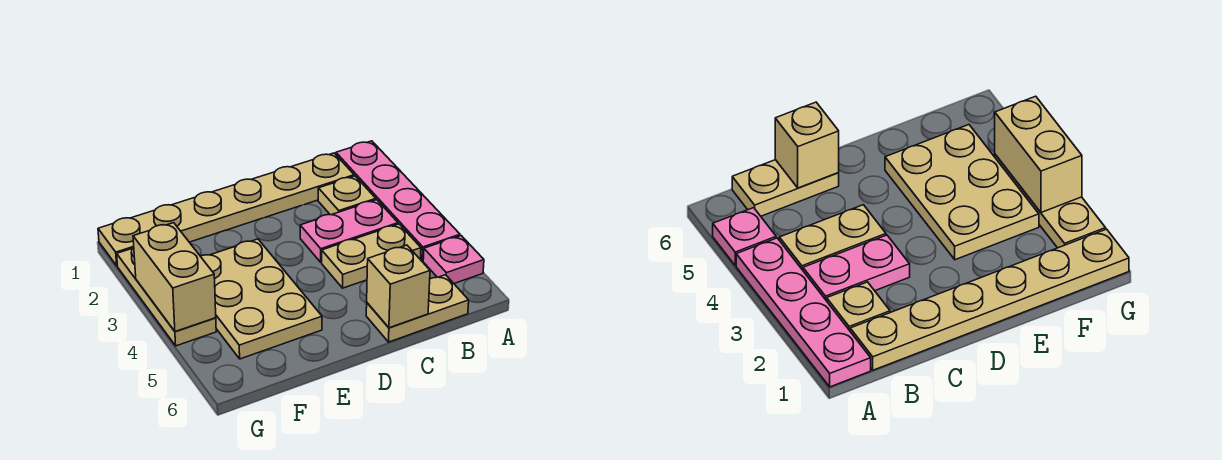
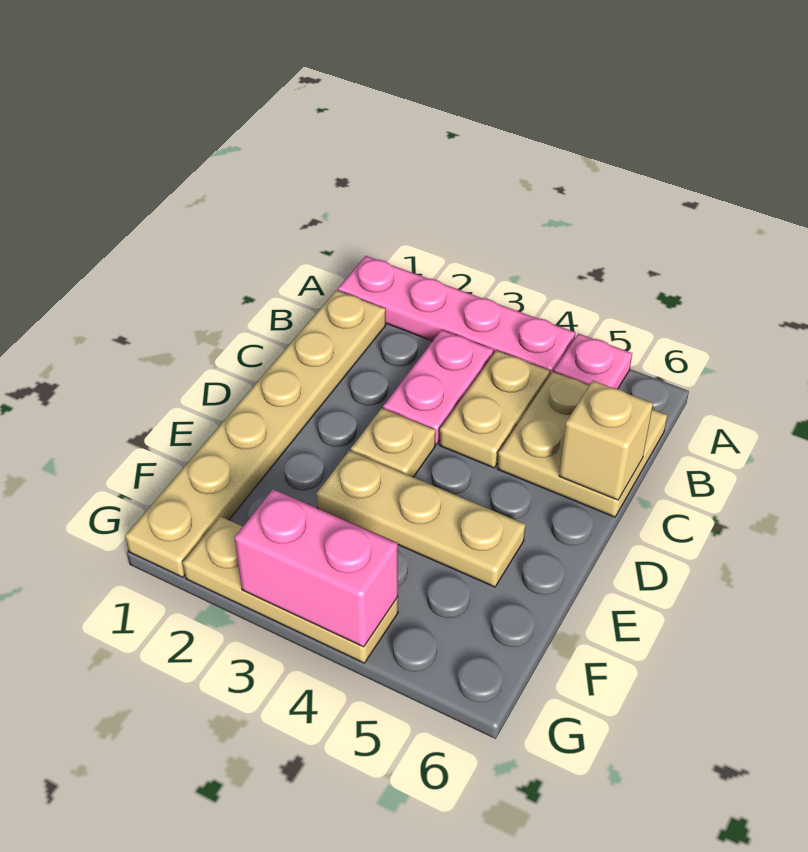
tan plate B2 level 1 -> tan plate D3 level 1
tan plate B6:C6 level 1 -> tan plate B5:C6 level 1
tan plate E3:F5 level 1 -> tan plate E3:E5 level 1
tan brick G3:G4 level 2 -> pink brick G3:G4 level 2

